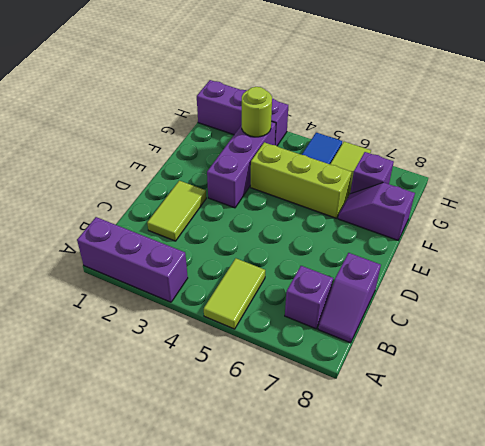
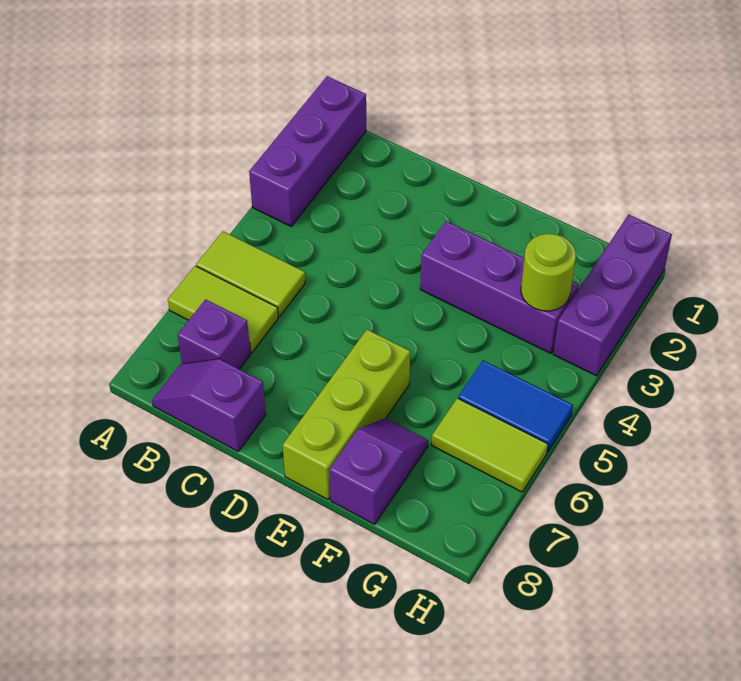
lime tile C2:D2 level 1 -> lime tile A6:B6 level 1
lime brick F4:F6 level 1 -> lime brick E6:E8 level 1
purple brick G7 level 1 -> none

